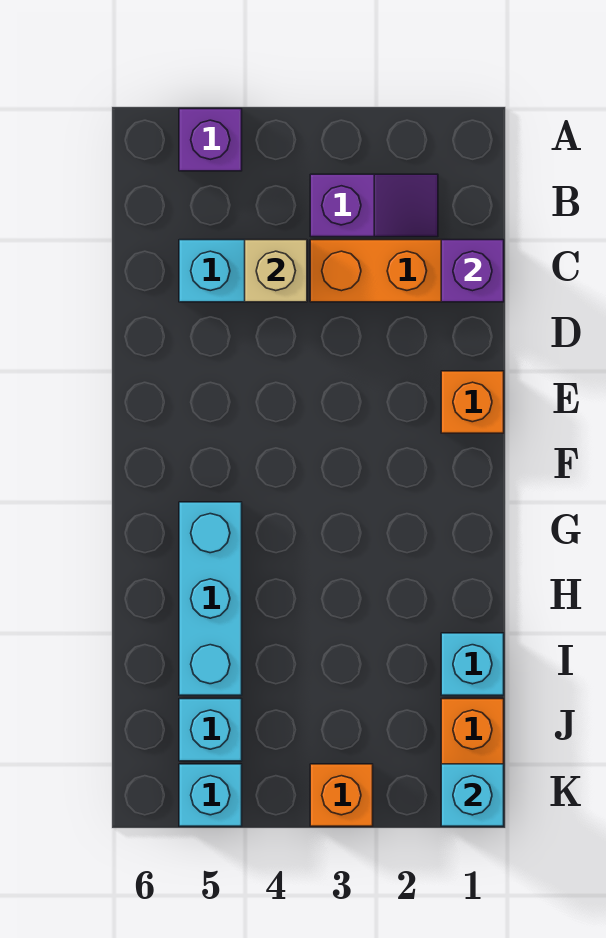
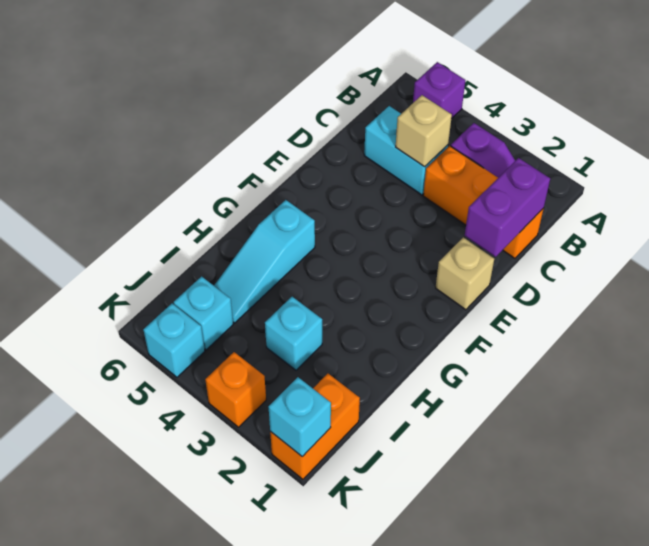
purple brick C1 level 2 -> purple brick C1:D1 level 2
orange brick E1 level 1 -> tan brick E1 level 1
cyan brick G5:I5 level 1 -> cyan slope G5:I5 level 1 top G
cyan brick I1 level 1 -> cyan brick I3 level 1

